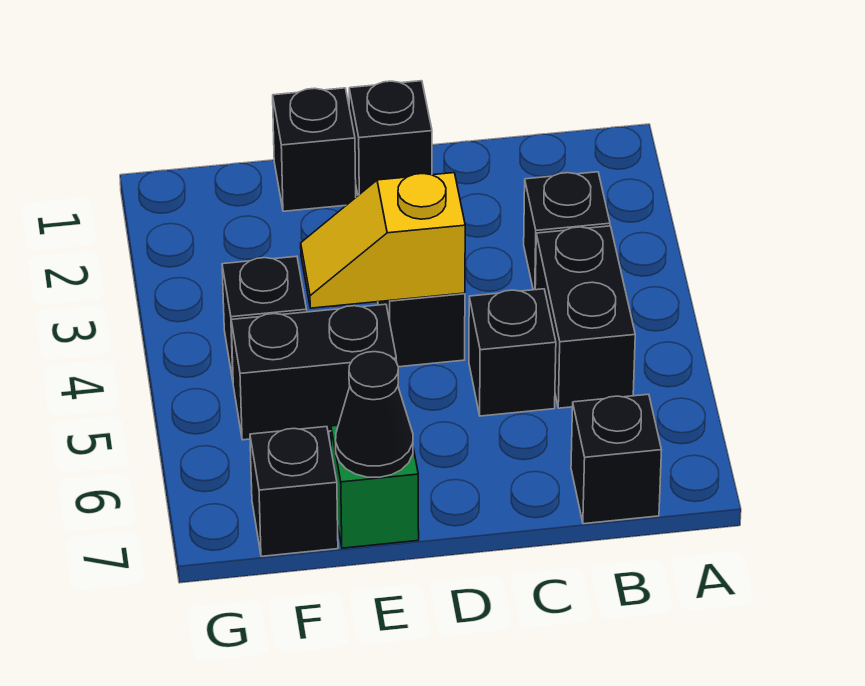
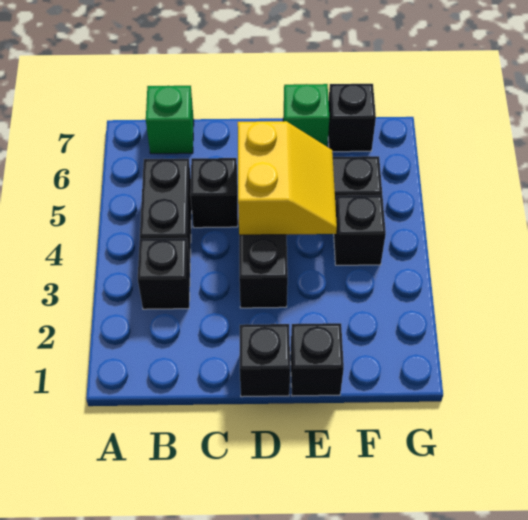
black brick B7 level 1 -> green brick B7 level 1
yellow slope D4:E4 level 2 top D -> yellow slope D4:E5 level 2 top D
black cone E7 level 2 -> none

